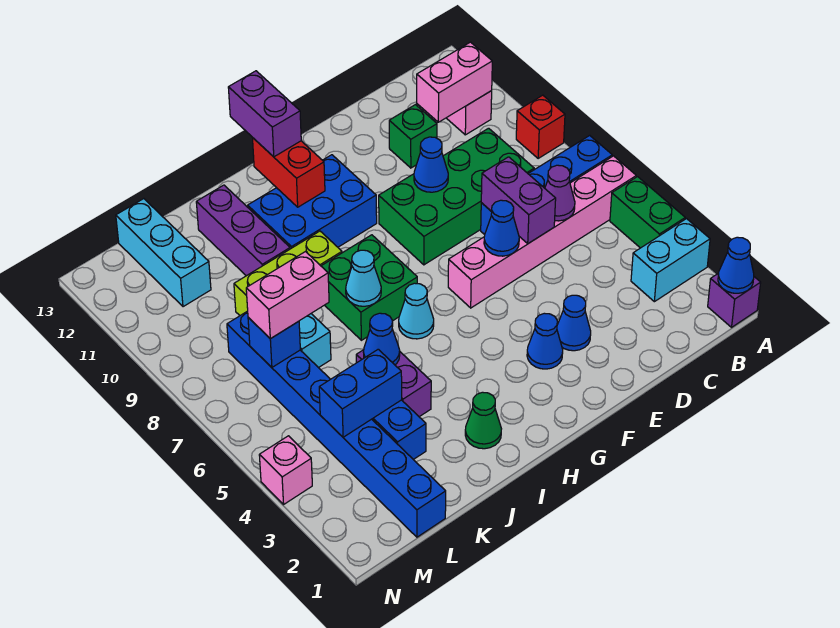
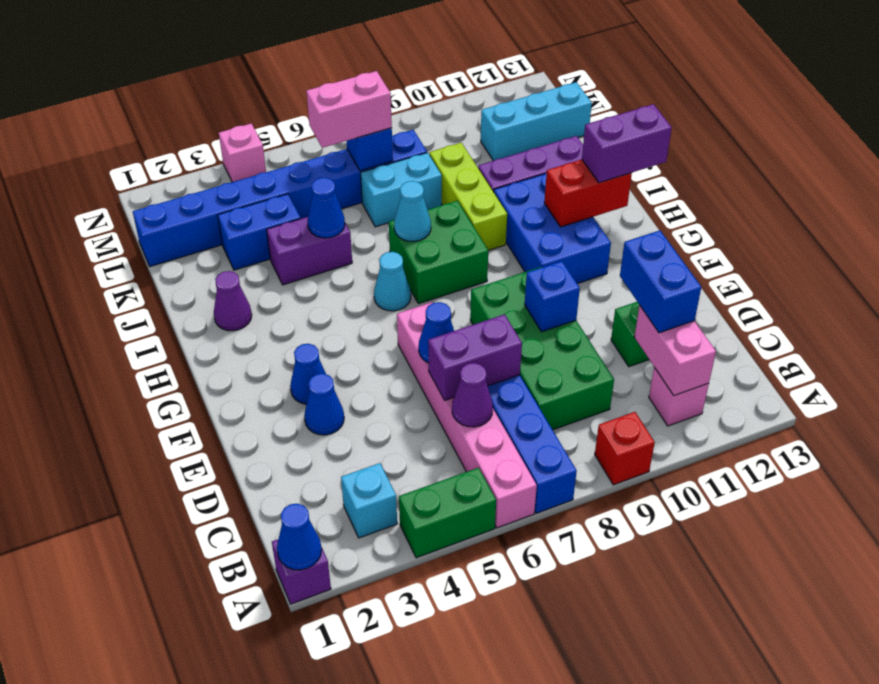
cyan brick A3:B3 level 1 -> cyan brick B3 level 1
blue cone E9 level 2 -> blue brick E9 level 2
green cone I2 level 1 -> purple cone I2 level 1
blue brick K4:L4 level 2 -> blue brick C11:D11 level 3
pink brick K7:L7 level 3 -> pink brick L6:L7 level 3

